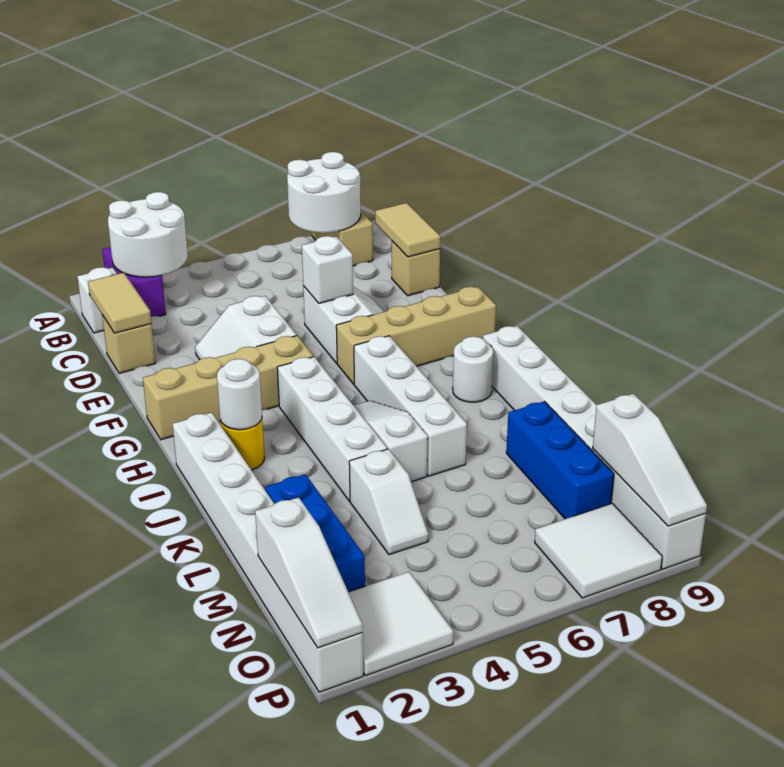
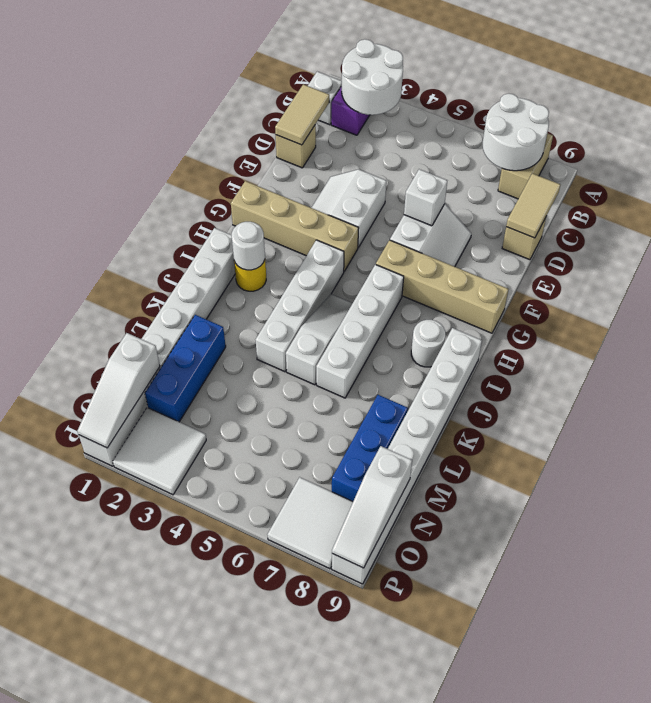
white slope L4:M4 level 1 top L -> none

